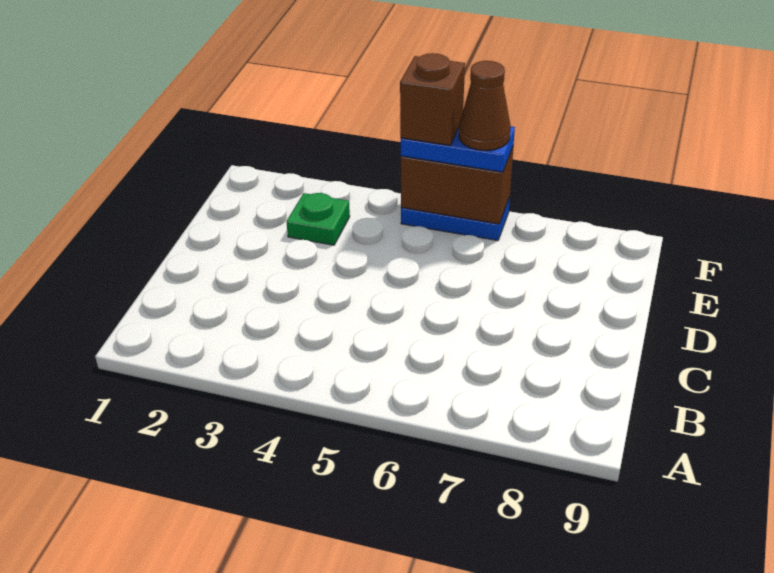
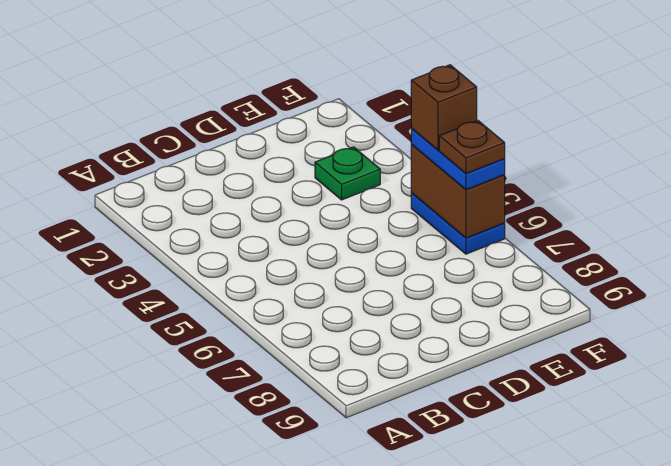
brown cone F6 level 4 -> brown plate F6 level 4

